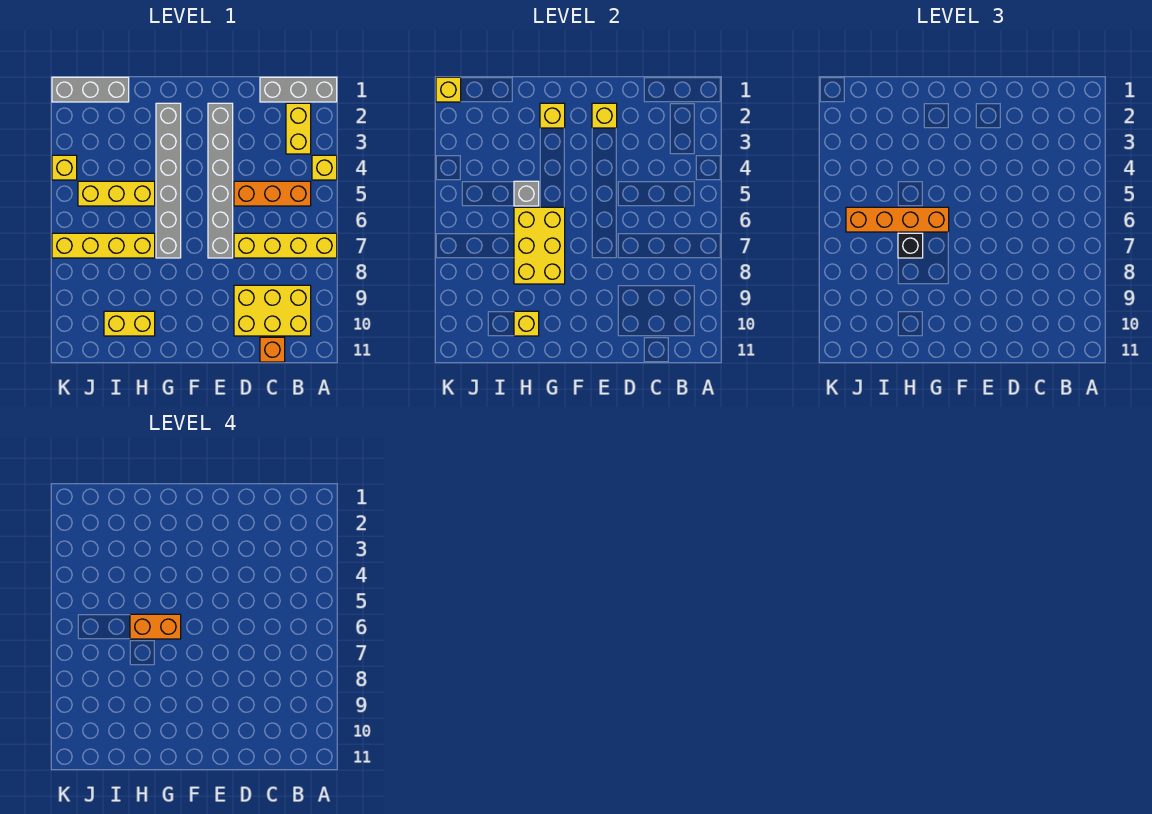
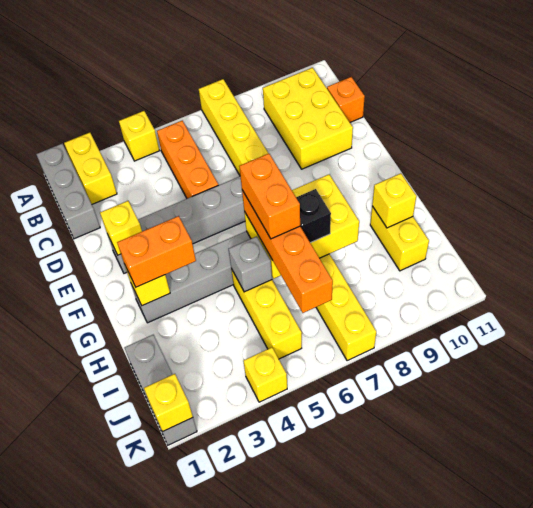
yellow brick B2:B3 level 1 -> yellow brick A2:B2 level 1
none -> orange brick G2:G3 level 3

